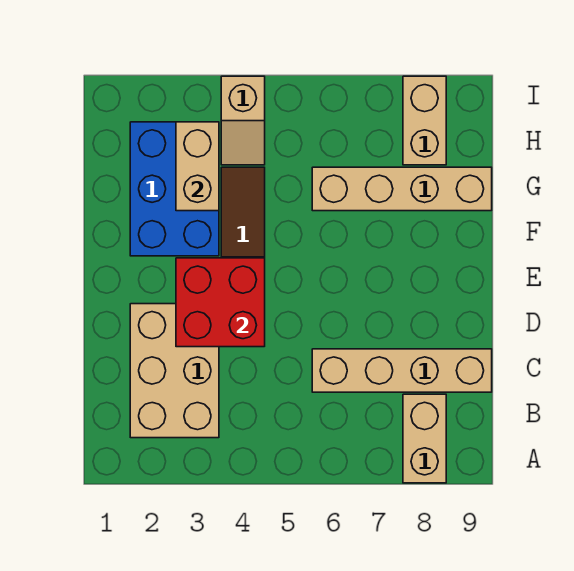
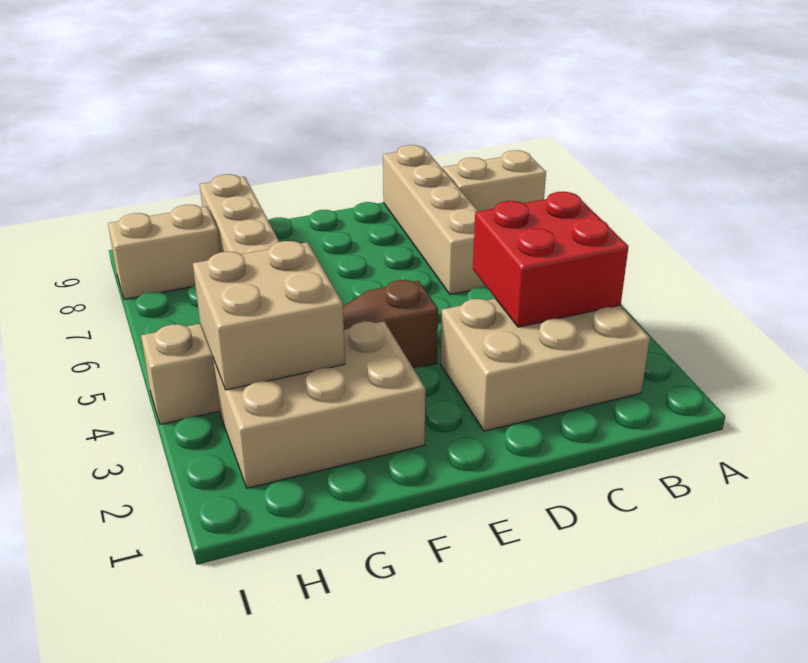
red brick D3:E4 level 2 -> red brick B3:C4 level 2
blue brick F2:H3 level 1 -> tan brick F2:H3 level 1
tan brick G3:H3 level 2 -> tan brick G3:H4 level 2

